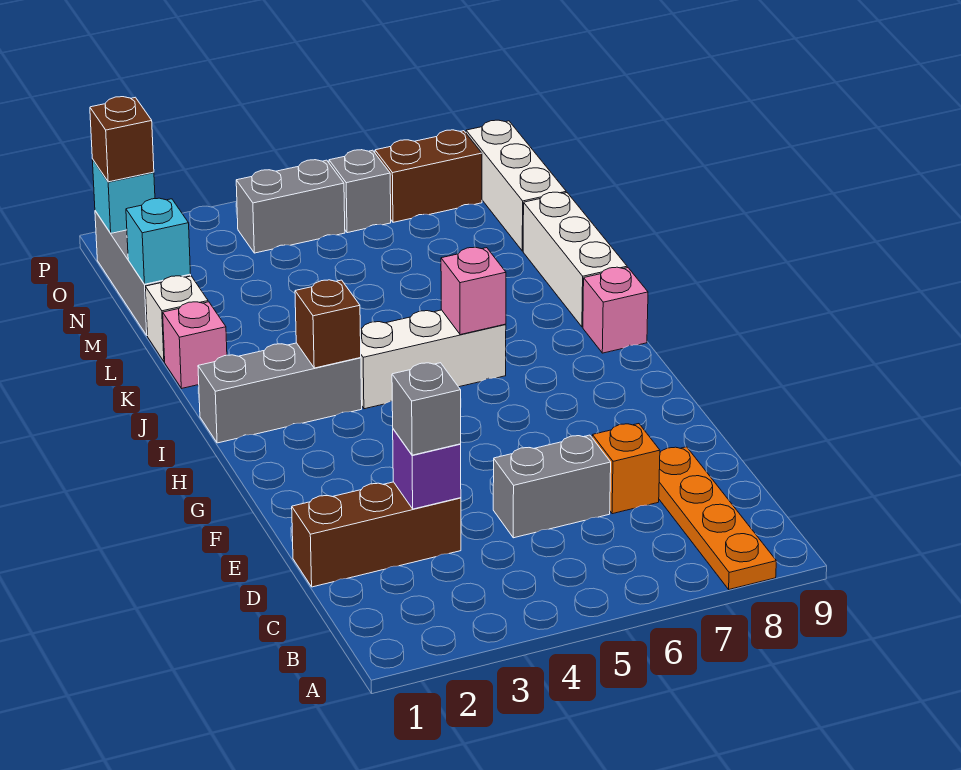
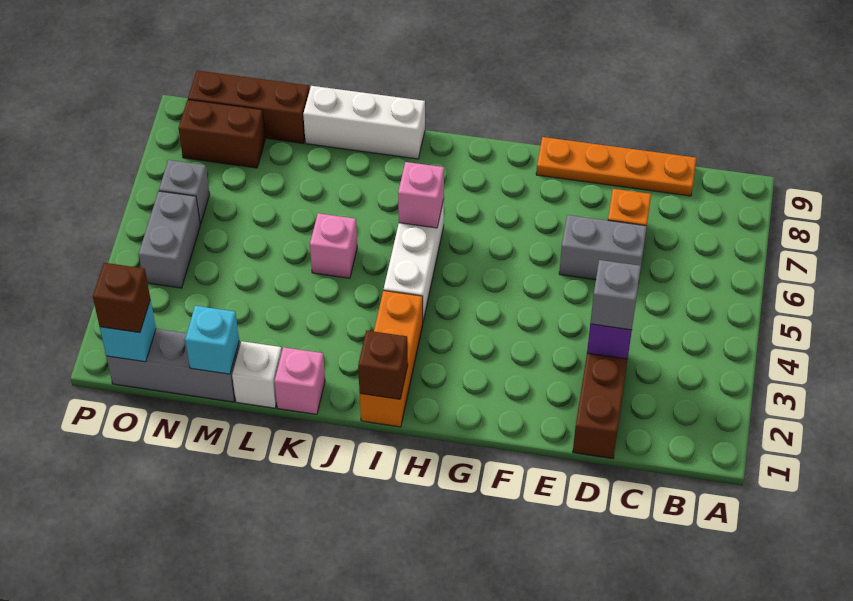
orange plate A8:D8 level 1 -> orange plate C9:F9 level 1
grey brick D5:D6 level 1 -> grey brick D6:E6 level 1
grey brick I1:I3 level 1 -> orange brick I1:I3 level 1
brown brick I3 level 2 -> brown brick I1 level 2
pink brick I9 level 1 -> pink brick K5 level 1
white brick M9:O9 level 1 -> brown brick M9:O9 level 1
brown brick O7:O8 level 1 -> brown brick N8:O8 level 1

